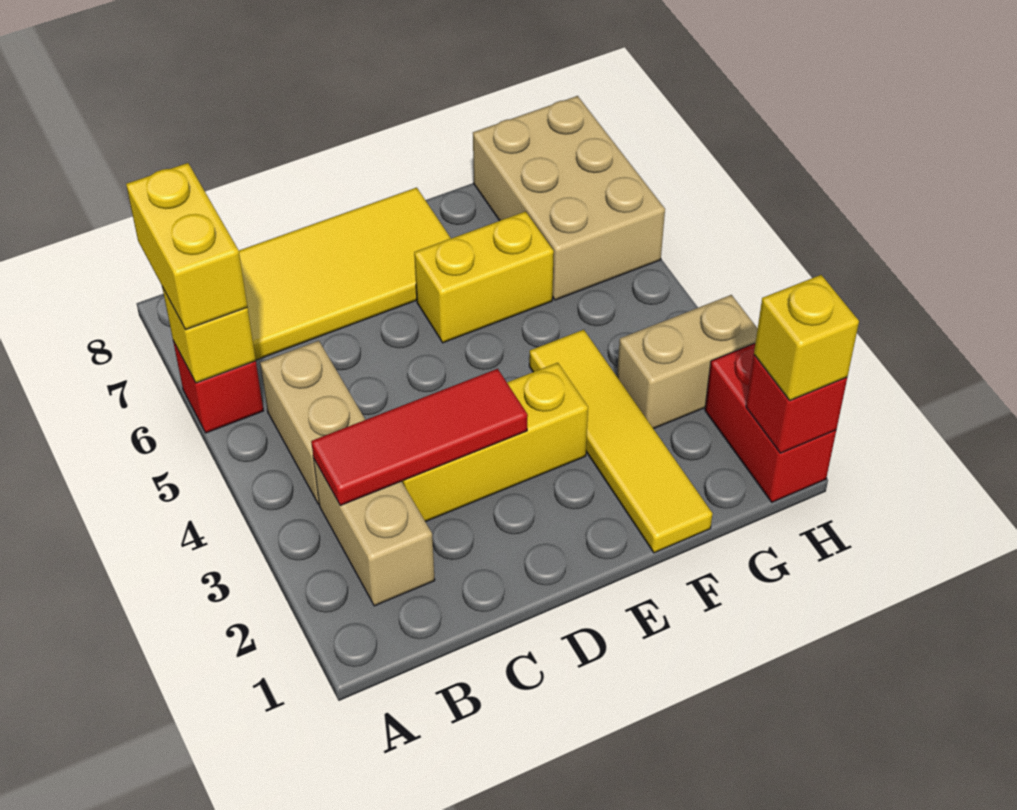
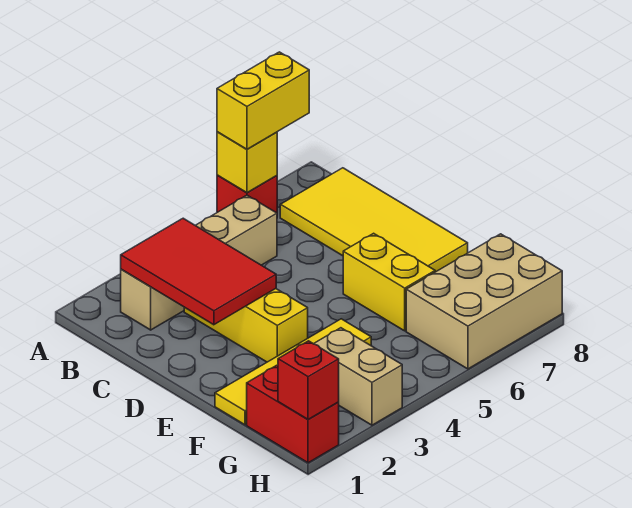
red tile B3:D3 level 2 -> red tile B2:D3 level 2
red brick H1:H2 level 1 -> red brick G1:H1 level 1
yellow brick H1 level 3 -> none

